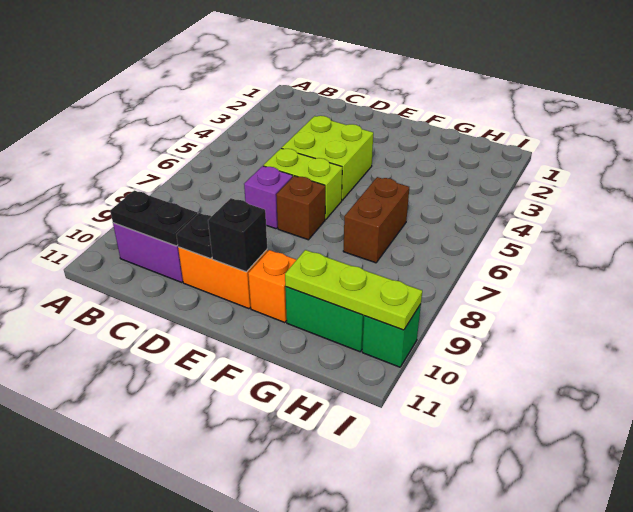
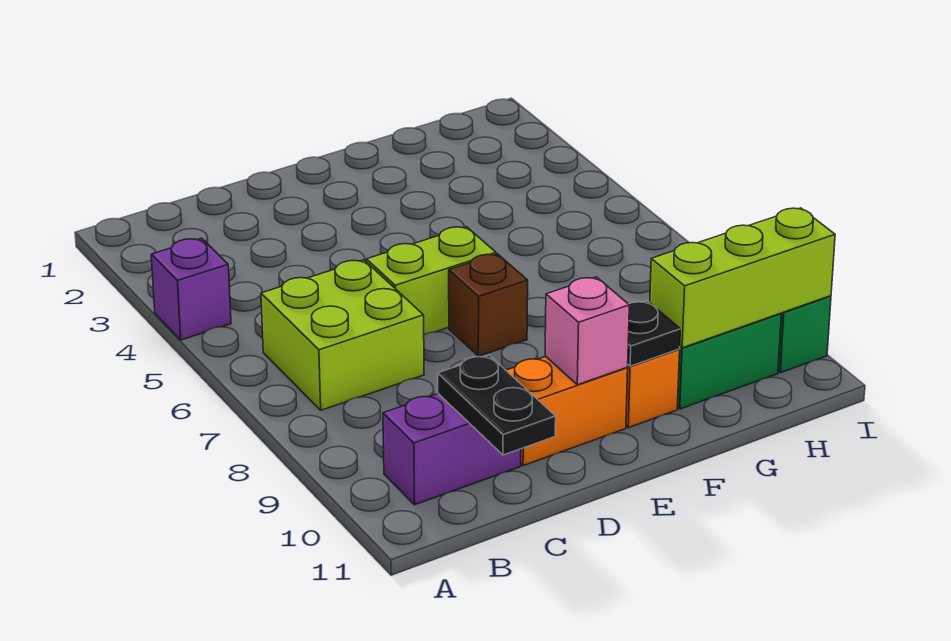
black plate B10:C10 level 2 -> black plate C10:C11 level 2
lime brick D4:E5 level 1 -> lime brick B6:C7 level 1
purple brick D7 level 1 -> purple brick A4 level 1
black plate D10 level 2 -> black plate F10 level 2
black brick E10 level 2 -> pink brick E10 level 2
brown brick G6:G7 level 1 -> none
lime plate G10:I10 level 2 -> lime brick G10:I10 level 2

